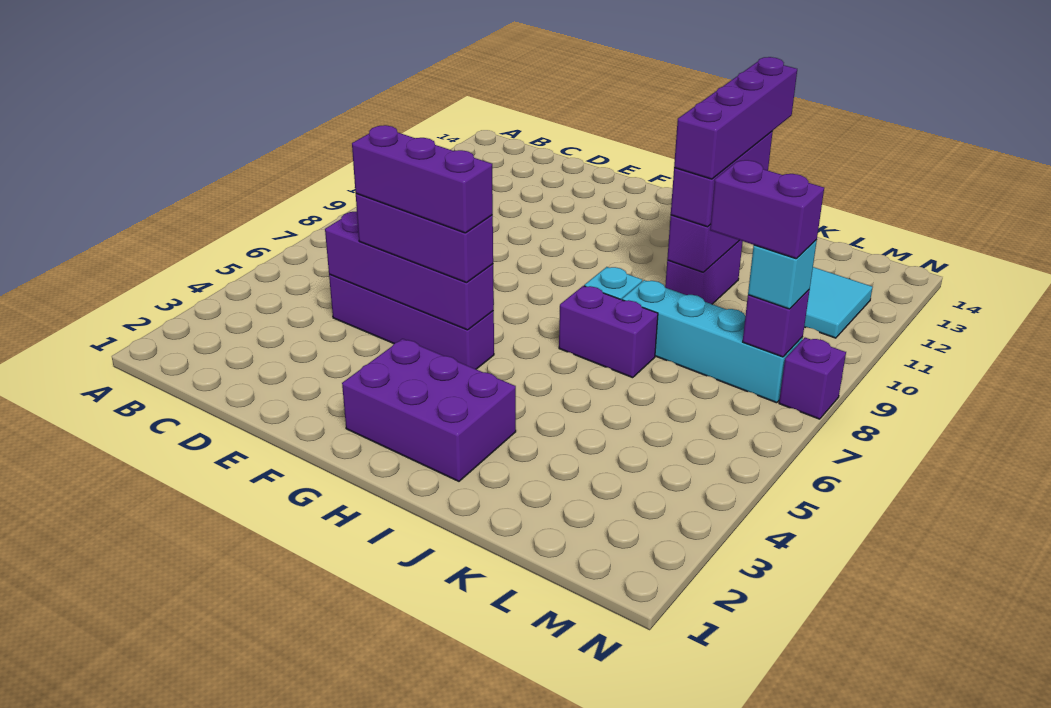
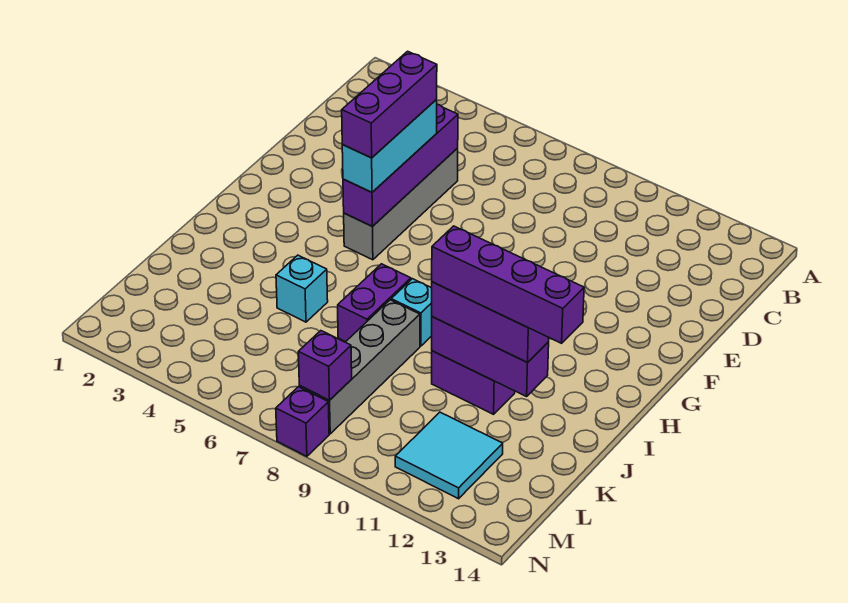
purple brick D5:G5 level 1 -> grey brick D5:G5 level 1
purple brick E5:G5 level 3 -> cyan brick E5:G5 level 3
purple brick G2:I3 level 1 -> none
cyan brick J8:M8 level 1 -> grey brick J8:M8 level 1
purple brick L8:M8 level 4 -> none
cyan brick M8 level 3 -> cyan brick J5 level 1

